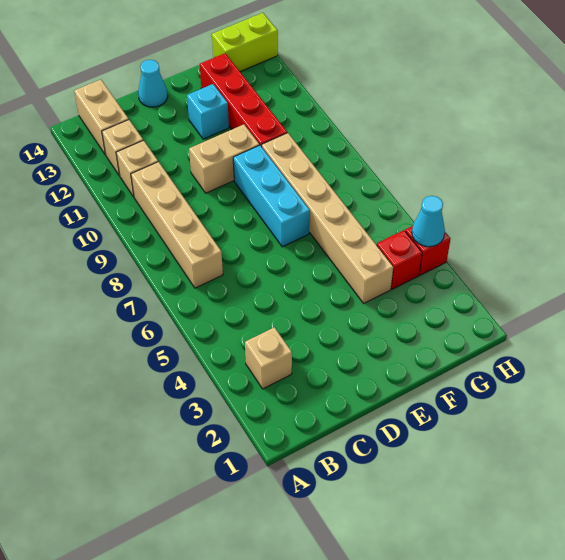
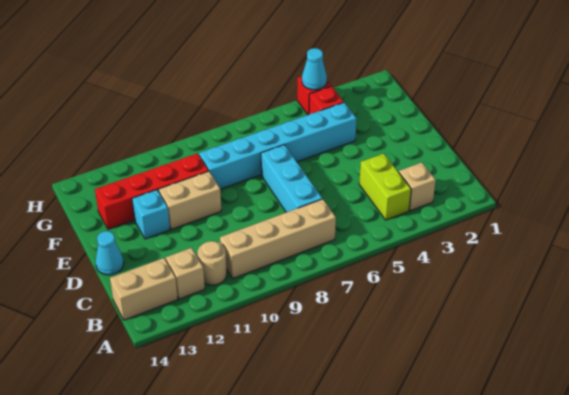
tan brick B11 level 1 -> tan round brick B11 level 1
tan brick D10:E10 level 1 -> tan brick E10:E11 level 1
cyan brick E7:E9 level 1 -> cyan brick C7:E7 level 1
tan brick F4:F9 level 1 -> cyan brick F4:F9 level 1
lime brick G14:H14 level 1 -> lime brick B4:C4 level 1

